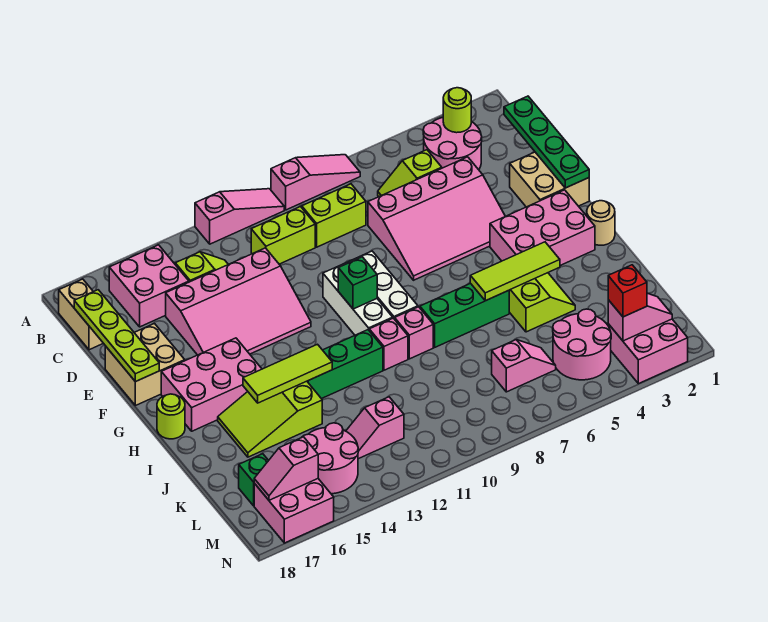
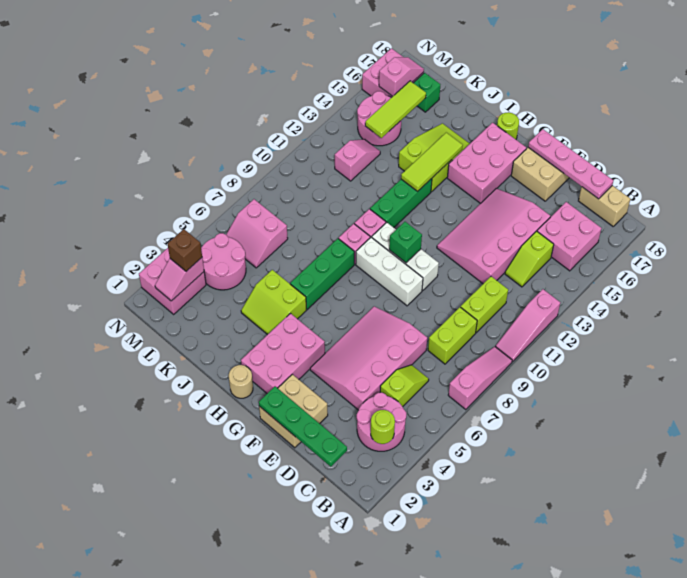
pink slope A7:A9 level 1 top 9 -> pink slope A7:A9 level 1 top 7
lime plate C18:F18 level 2 -> pink plate C18:F18 level 2
lime tile I4:I6 level 2 -> lime tile L14:L16 level 2
pink slope L6:L7 level 1 top 7 -> pink slope L6:M7 level 1 top 7
red brick M3 level 3 -> brown brick M3 level 3

